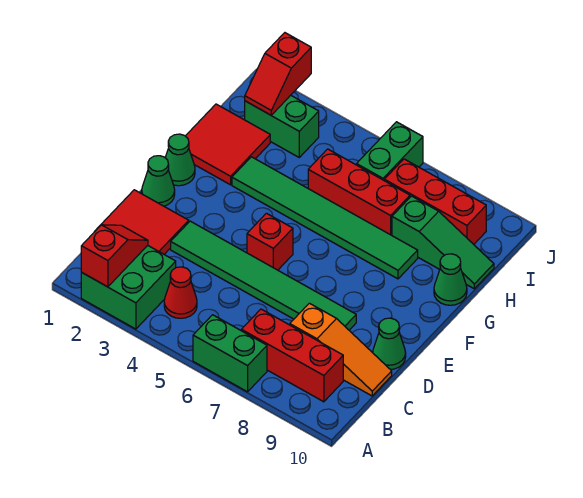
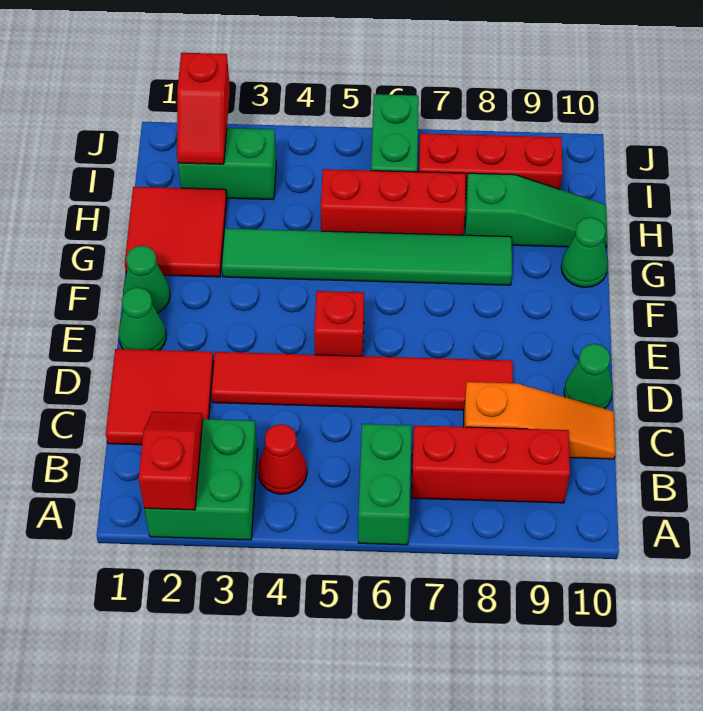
green brick A6:A7 level 1 -> green brick A6:B6 level 1
green tile D3:D8 level 1 -> red tile D3:D8 level 1

